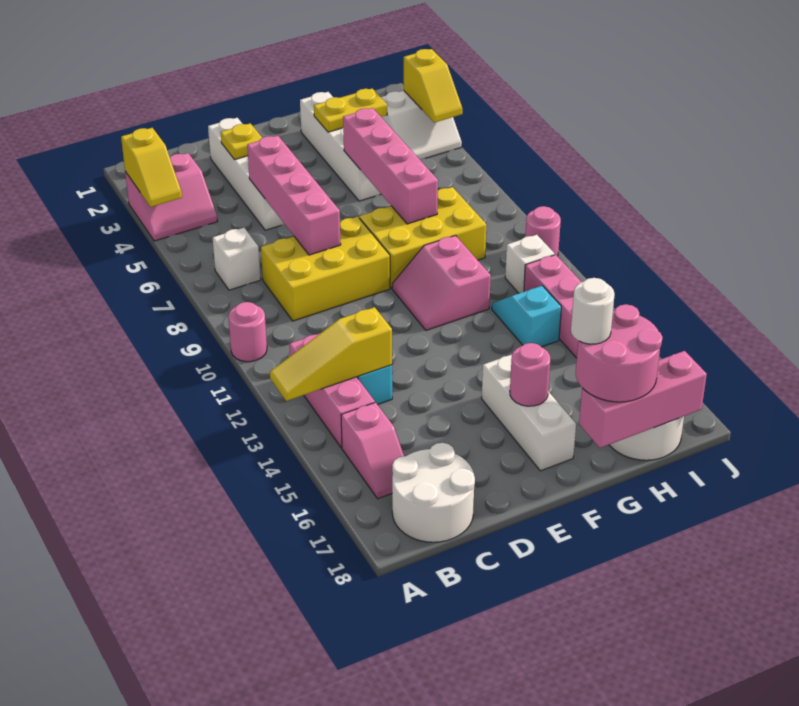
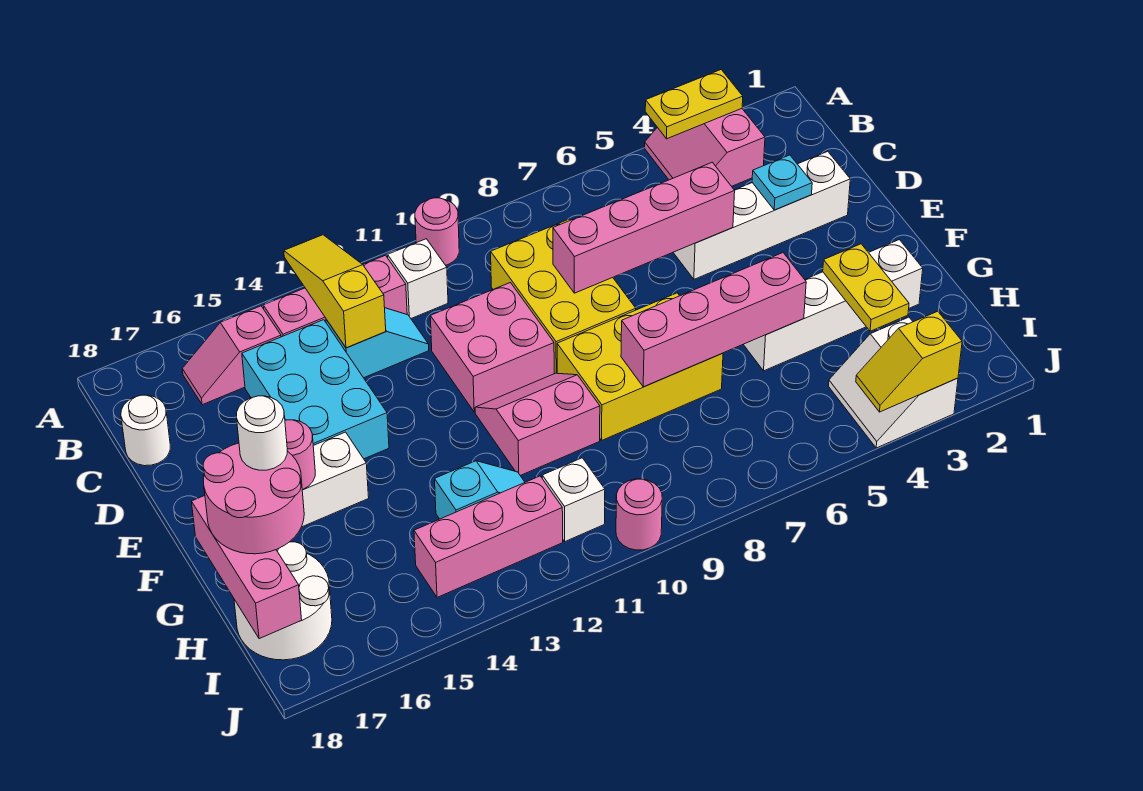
yellow slope A3:A4 level 2 top 3 -> yellow plate A3:A4 level 2
white brick B7 level 1 -> white brick B11 level 1
white round brick B17:C18 level 1 -> white round brick C18 level 1
none -> cyan brick C14:E15 level 1
yellow plate D3 level 2 -> cyan plate D3 level 2
none -> pink brick D10:E11 level 1
yellow brick F8:H9 level 1 -> yellow brick F7:G9 level 1

